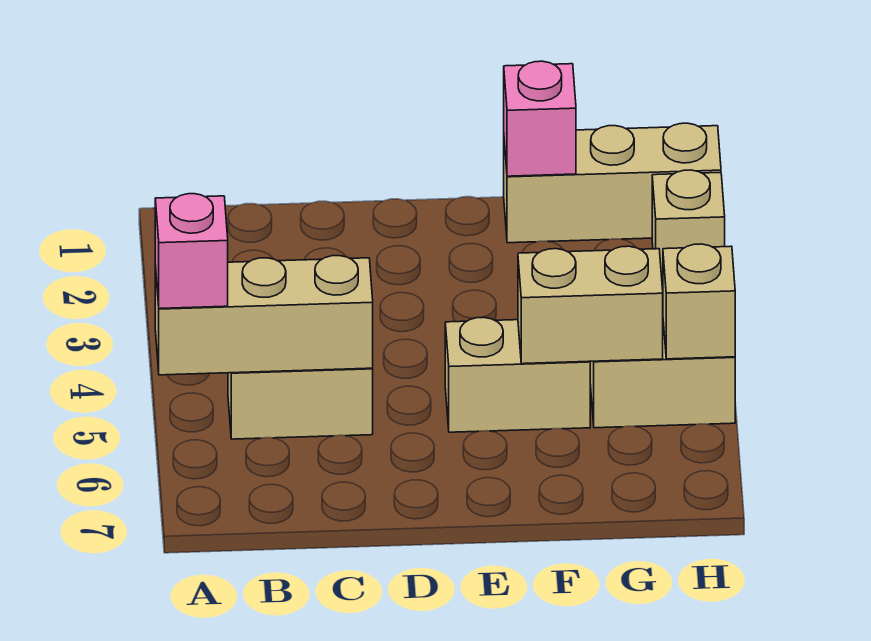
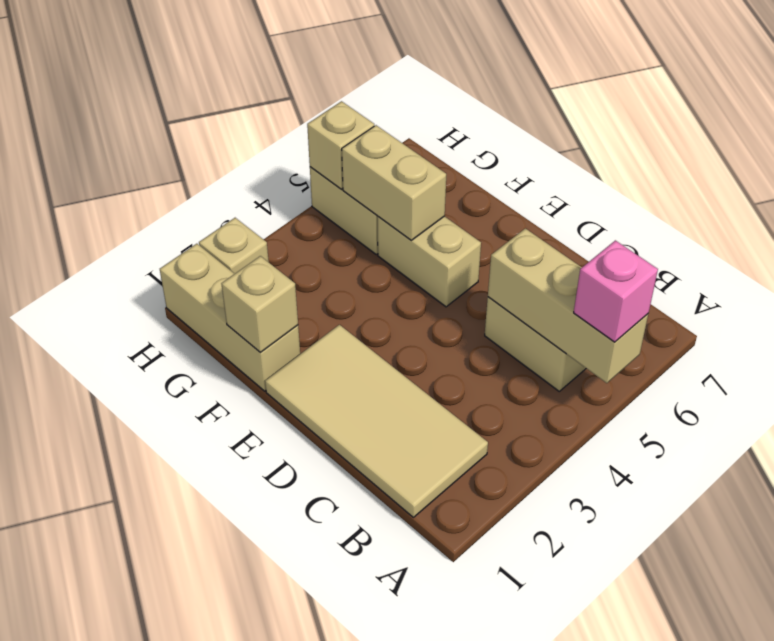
none -> tan tile B1:E2 level 1
pink brick F1 level 2 -> tan brick F1 level 2

